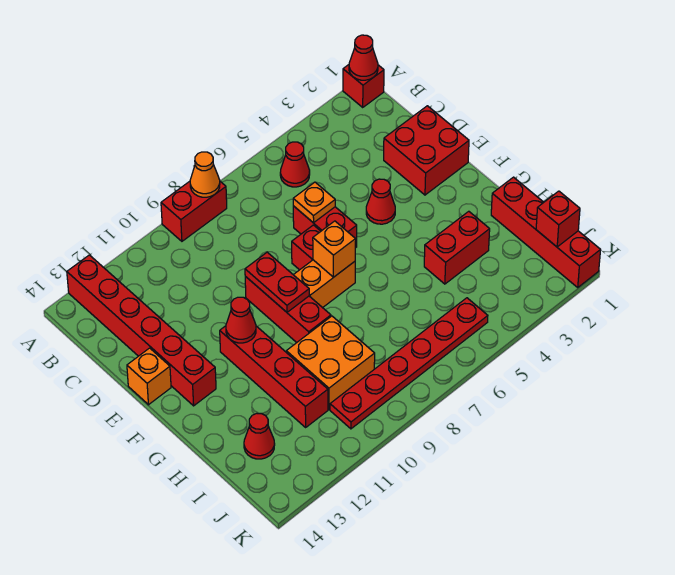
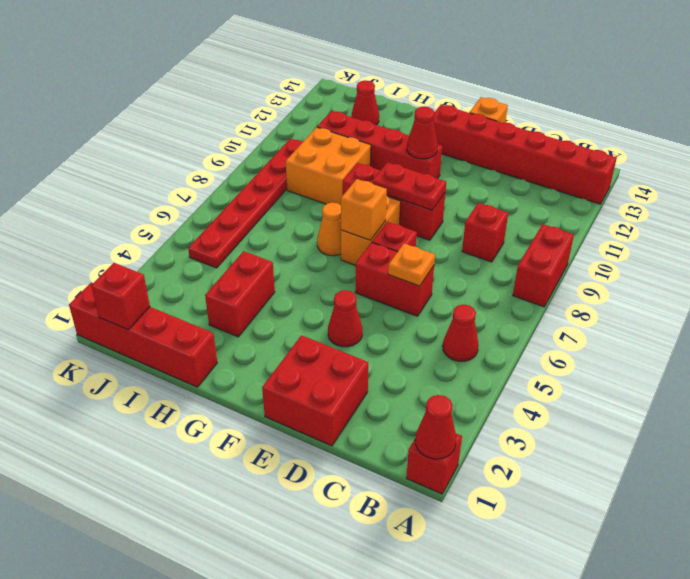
orange cone A8 level 2 -> orange cone G7 level 1
none -> red brick C9 level 1

